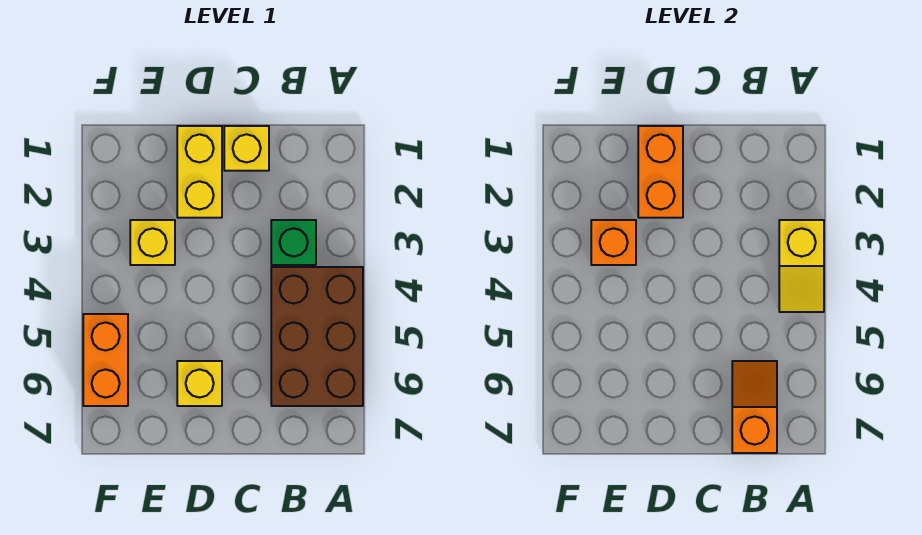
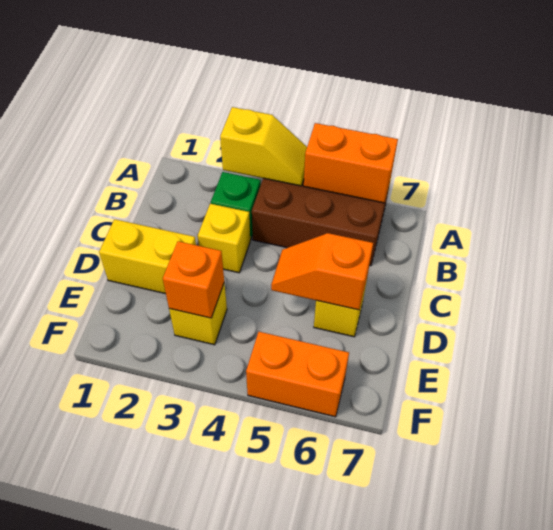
orange slope B6:B7 level 2 top 7 -> orange slope D5:D6 level 2 top 6
yellow brick C1 level 1 -> yellow brick C3 level 1
orange brick D1:D2 level 2 -> orange brick A5:A6 level 2

